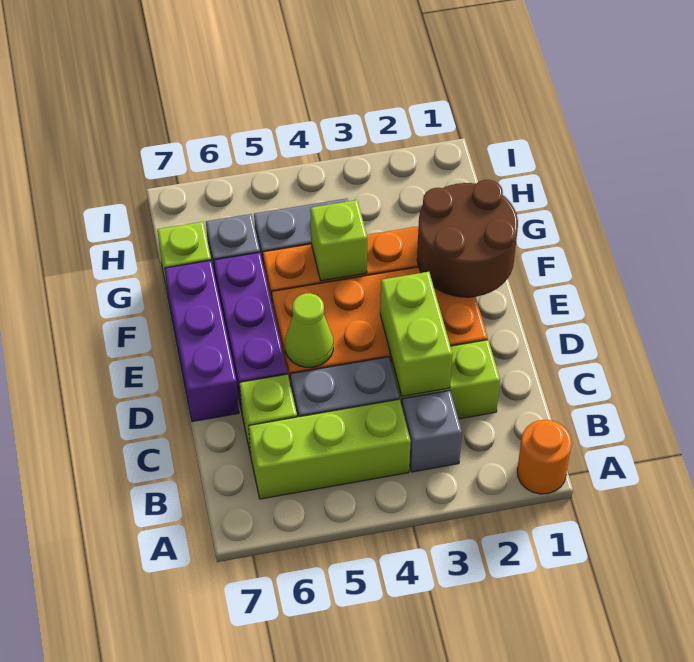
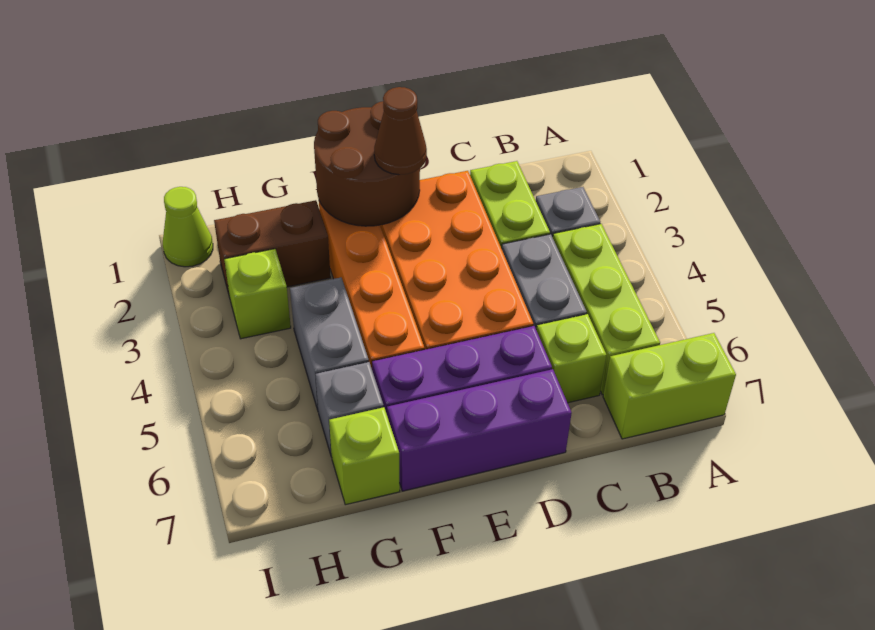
orange round brick A1 level 1 -> none
lime brick C3:D3 level 2 -> lime brick A7:B7 level 1
lime cone D5 level 2 -> lime cone I1 level 1
none -> brown cone E2 level 3
lime brick F4 level 2 -> lime brick H3 level 1
none -> brown brick G2:H2 level 1

